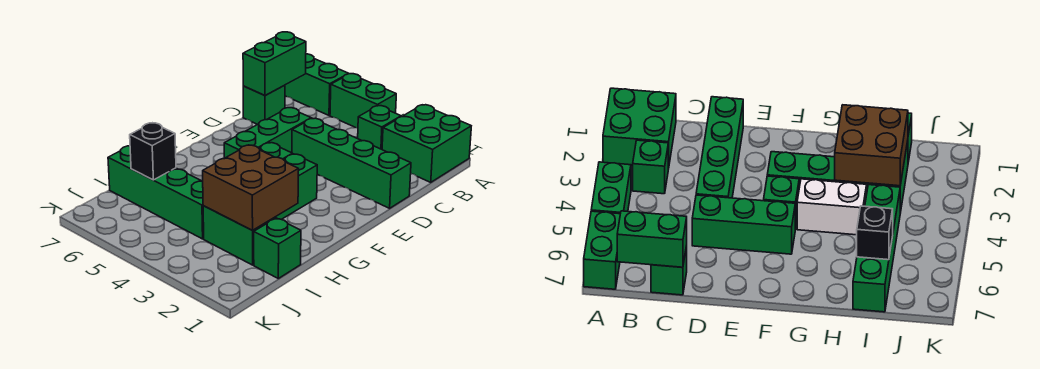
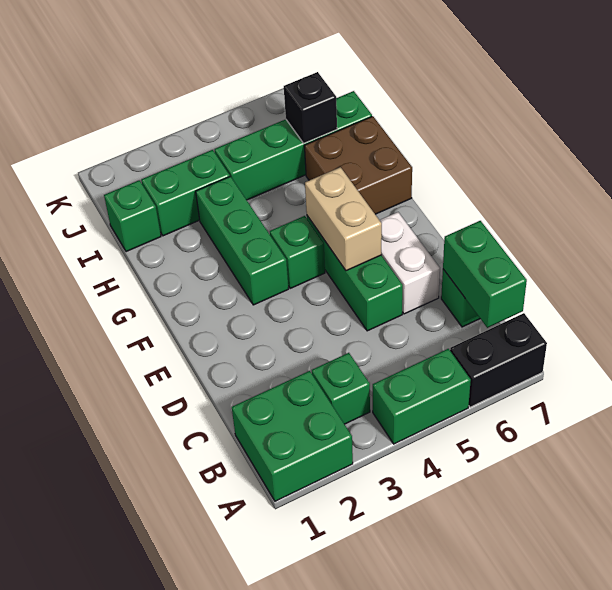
green brick A6:A7 level 1 -> black brick A6:A7 level 1
green brick D1:D4 level 1 -> none
none -> tan brick E5:F5 level 2
white brick G4:H4 level 1 -> white brick D6:E6 level 1
brown brick H2:I3 level 2 -> brown brick G6:H7 level 1

